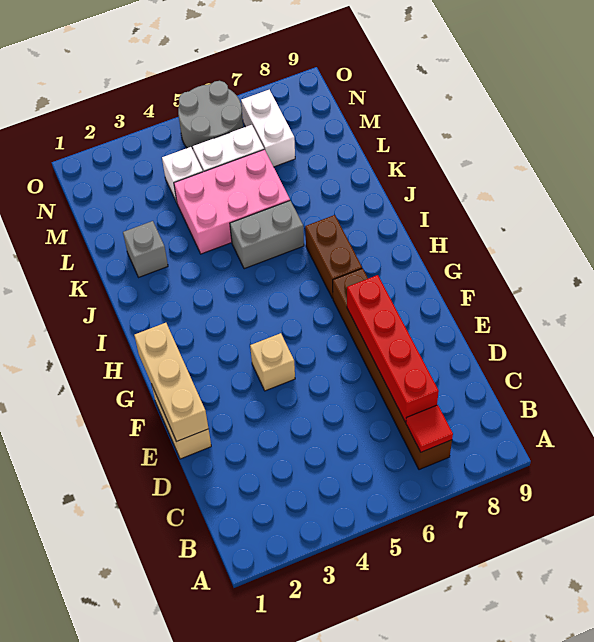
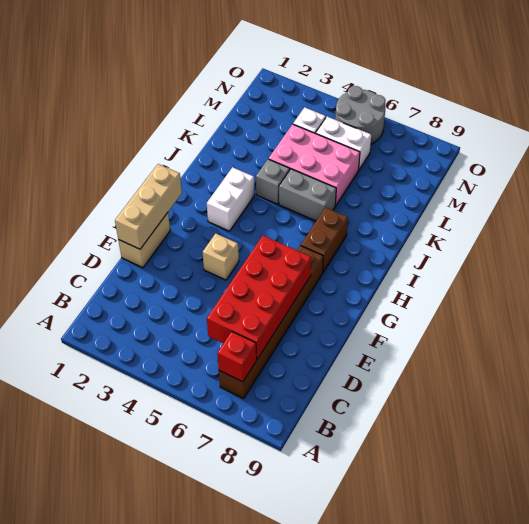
red tile B7 level 2 -> red brick B7 level 2
red brick C7:F7 level 2 -> red brick C6:F7 level 2
grey brick K2 level 1 -> grey brick J4 level 1
white brick M7:N7 level 1 -> white brick H3:I3 level 1

